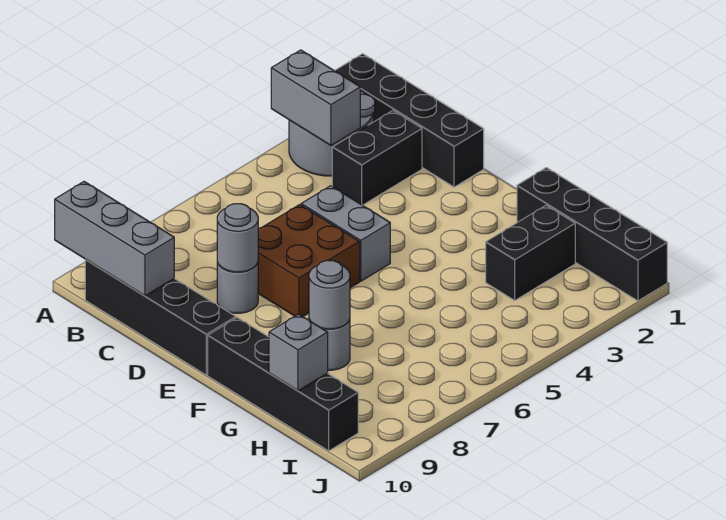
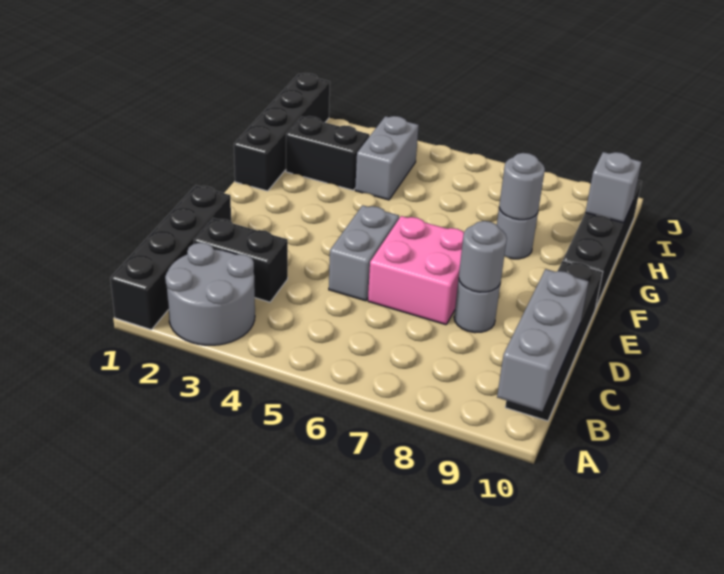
grey brick A3:B3 level 2 -> grey brick H4:I4 level 1
brown brick D6:E7 level 1 -> pink brick D6:E7 level 1

